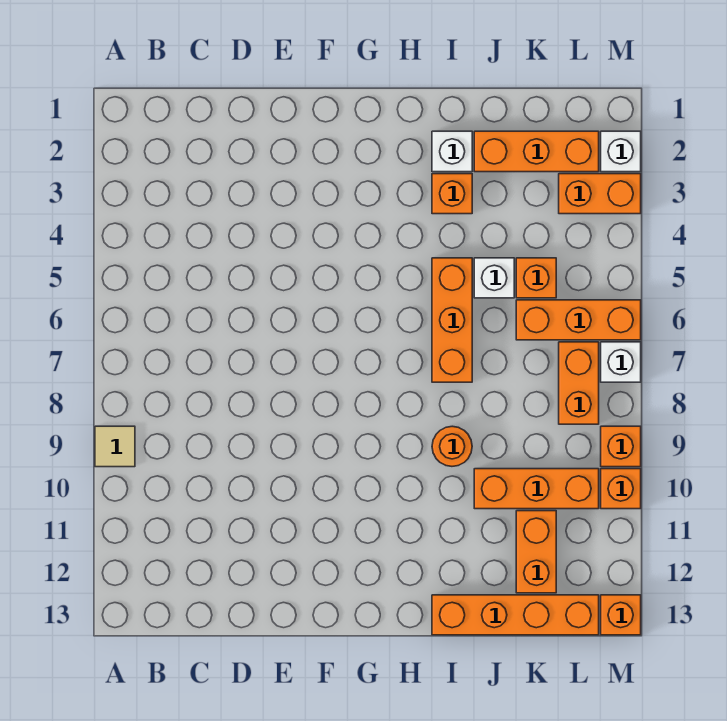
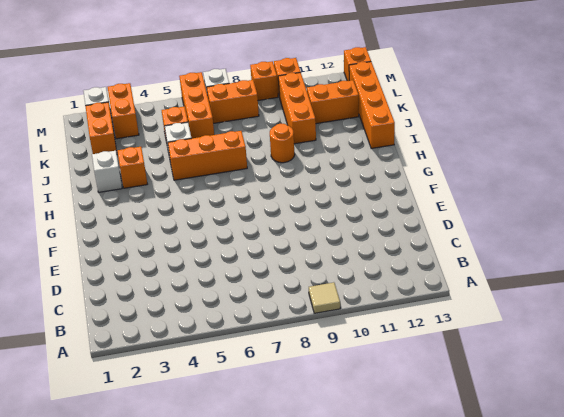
orange brick J2:L2 level 1 -> orange brick K2:L2 level 1

